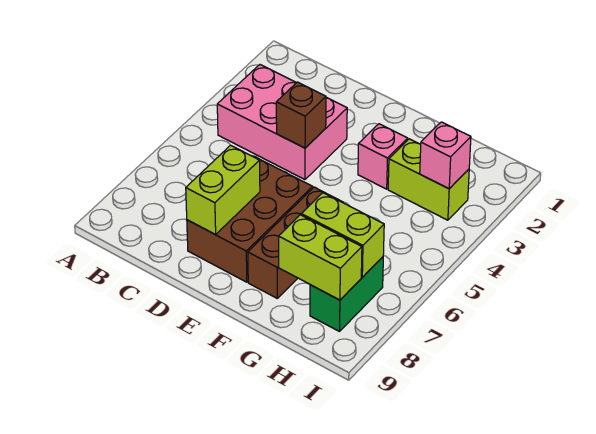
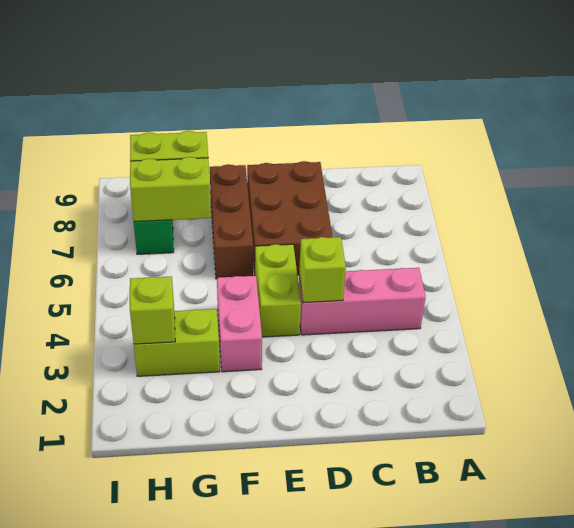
pink brick B3:D4 level 1 -> pink brick B4:D4 level 1
brown brick D4 level 2 -> lime brick D4 level 2
lime brick D7:D8 level 2 -> lime brick E4:E5 level 1
pink brick F3 level 1 -> pink brick F3:F4 level 1
pink brick H3 level 2 -> lime brick H3 level 2

